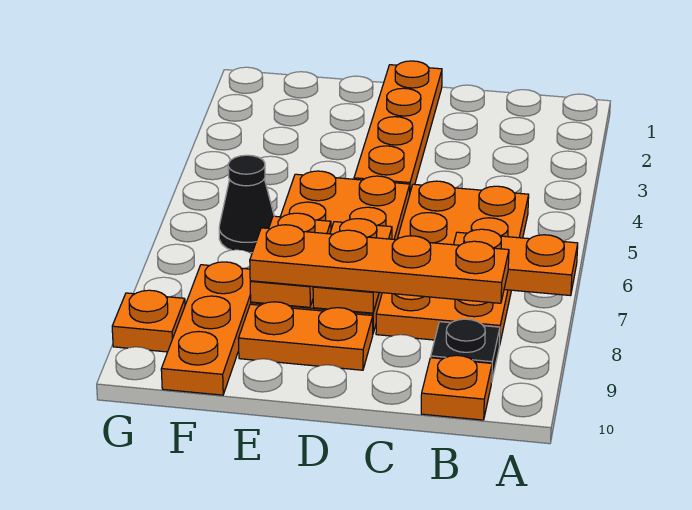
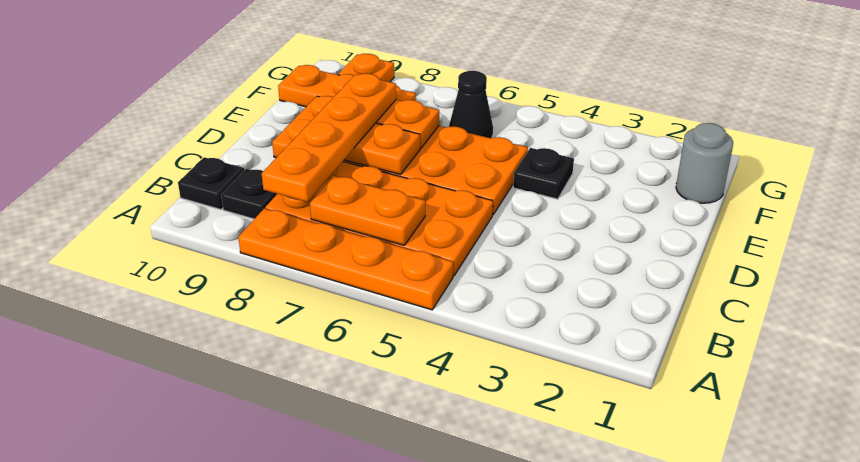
orange plate A7:B7 level 2 -> orange plate B6:B7 level 2
orange plate B10 level 1 -> black plate B10 level 1
orange plate D1:D4 level 1 -> orange plate A5:A8 level 1
none -> black plate E4 level 1
none -> grey round brick F1 level 1

